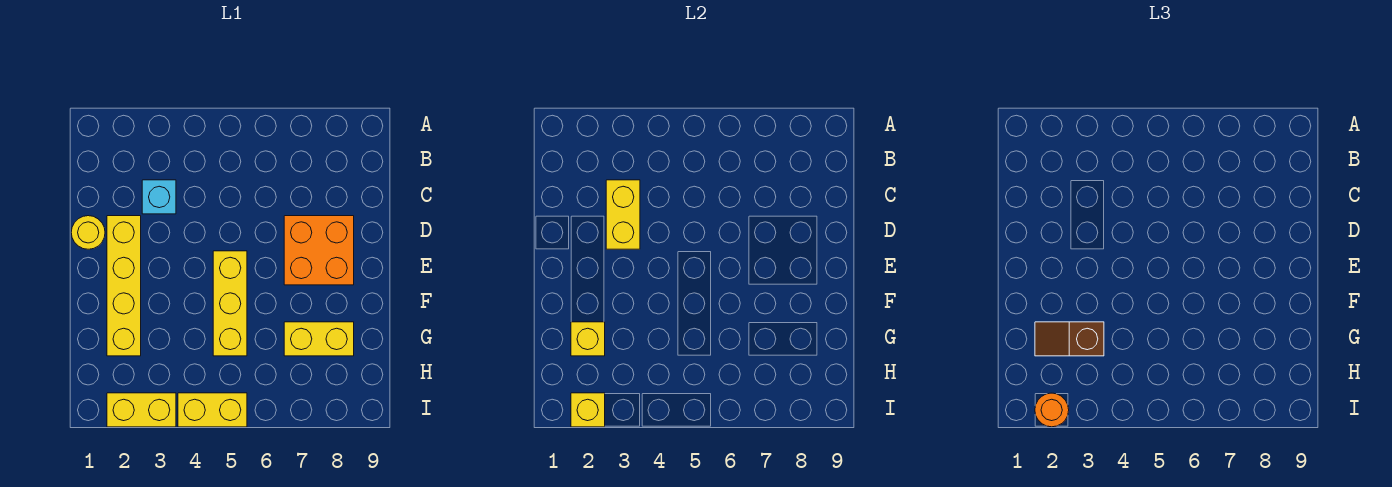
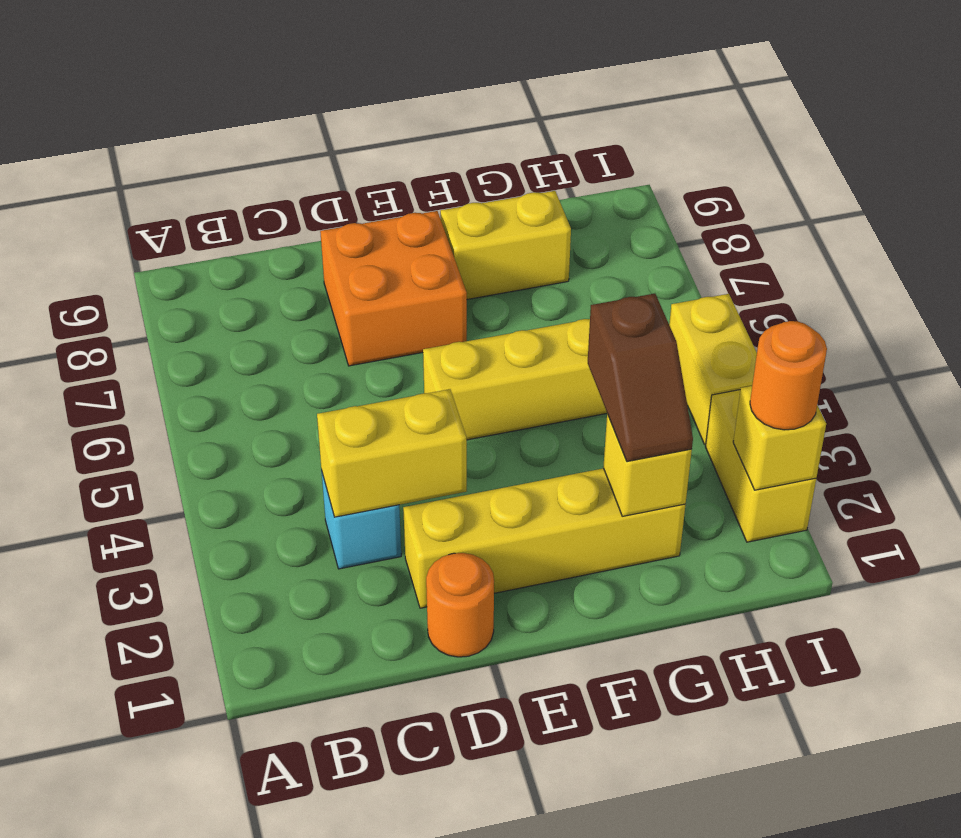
yellow round brick D1 level 1 -> orange round brick D1 level 1
yellow brick G7:G8 level 1 -> yellow brick F8:G8 level 1

